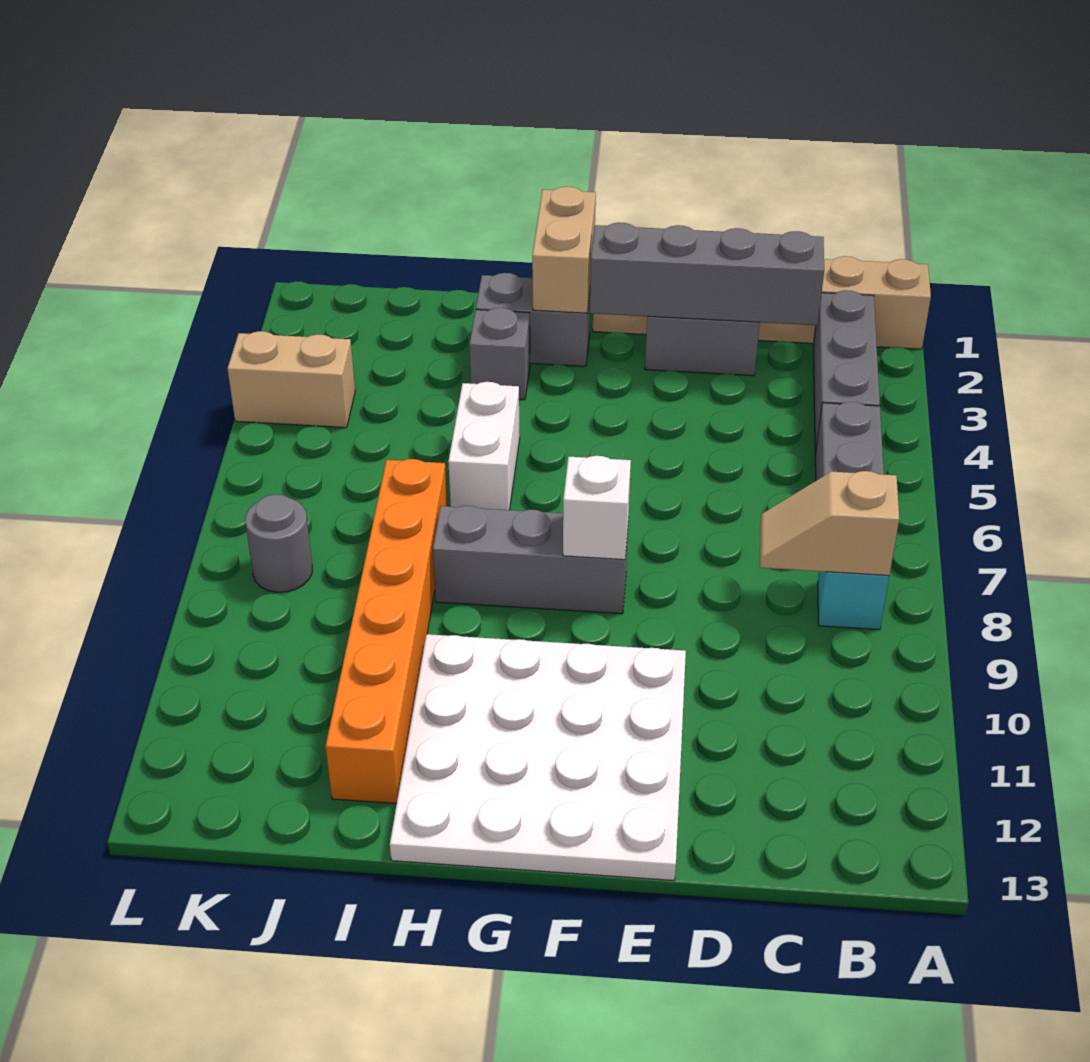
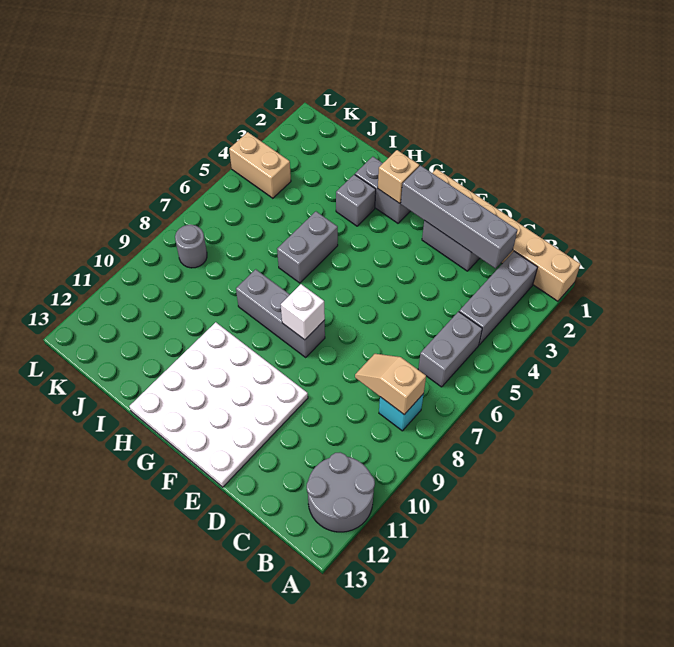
none -> grey round brick A11:B12 level 1
tan brick G1:G2 level 2 -> tan brick G2 level 2
white brick H5:H6 level 1 -> grey brick H5:H6 level 1
orange brick I7:I12 level 1 -> none

